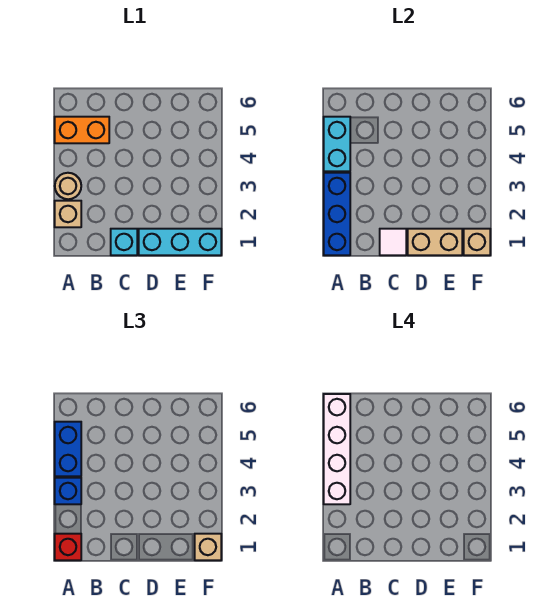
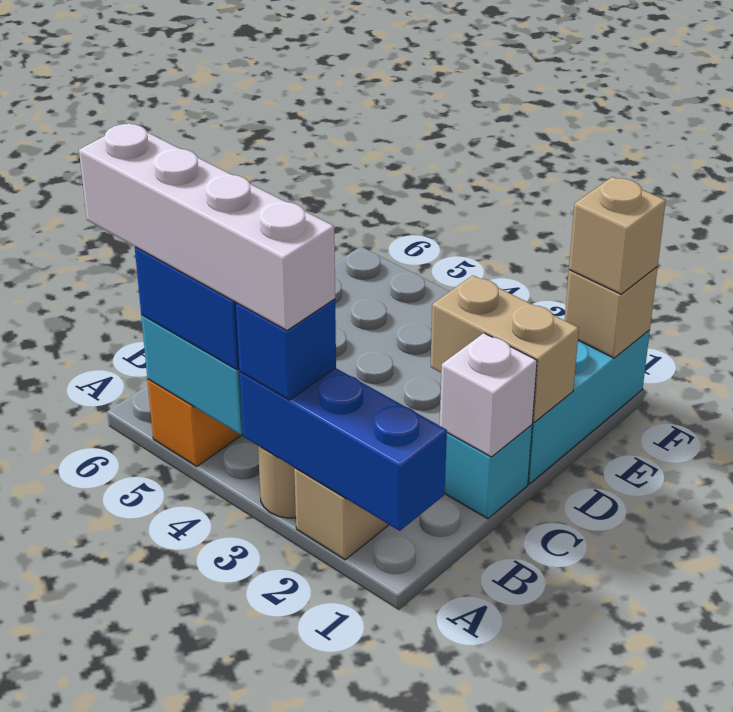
red brick A1 level 3 -> none
white tile C1 level 2 -> white brick C1 level 2
tan brick D1:E1 level 2 -> tan brick D1:D2 level 2

